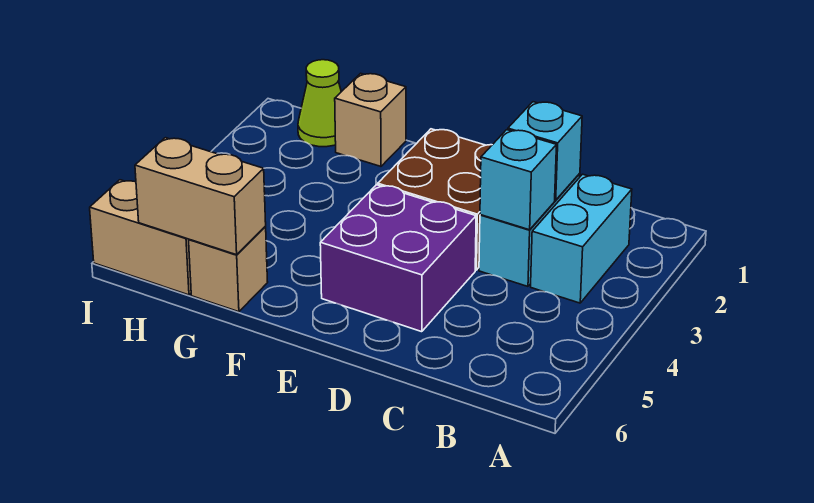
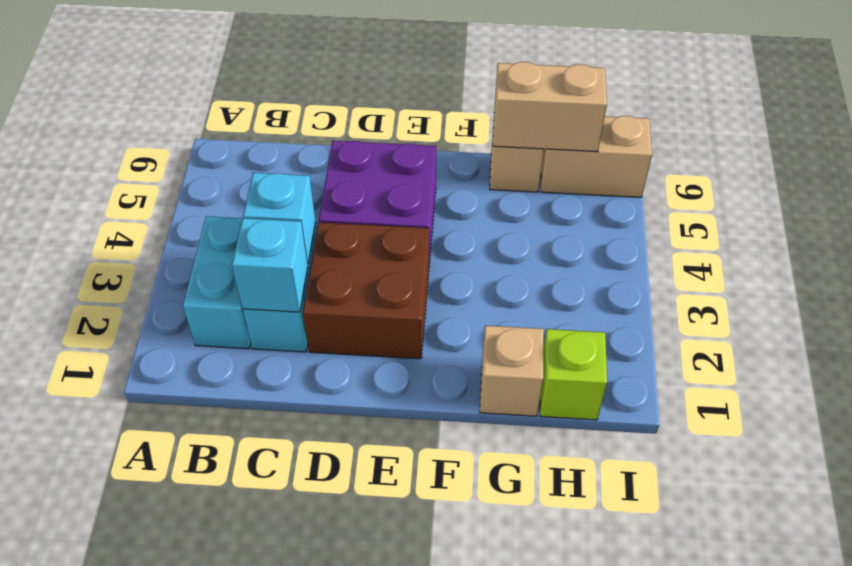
lime cone H1 level 1 -> lime brick H1 level 1

